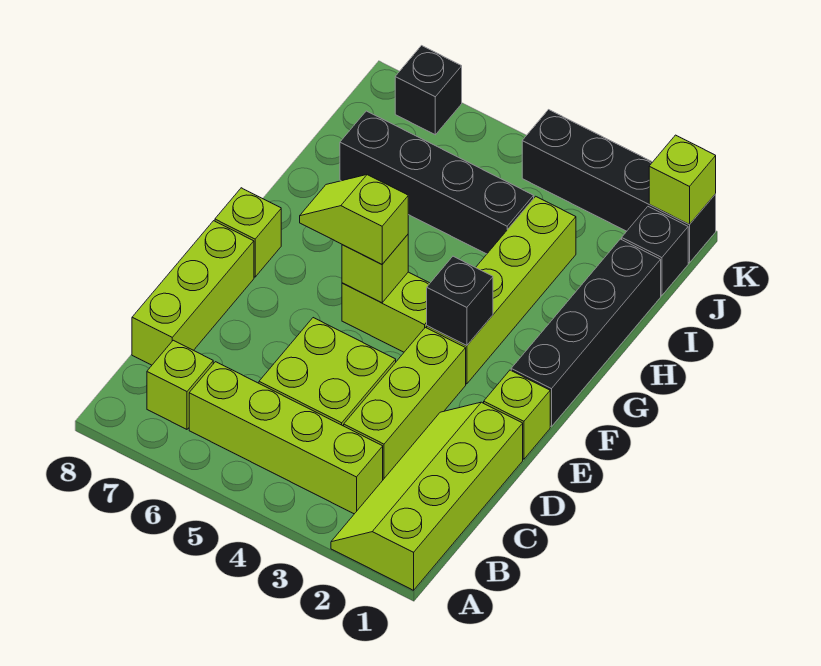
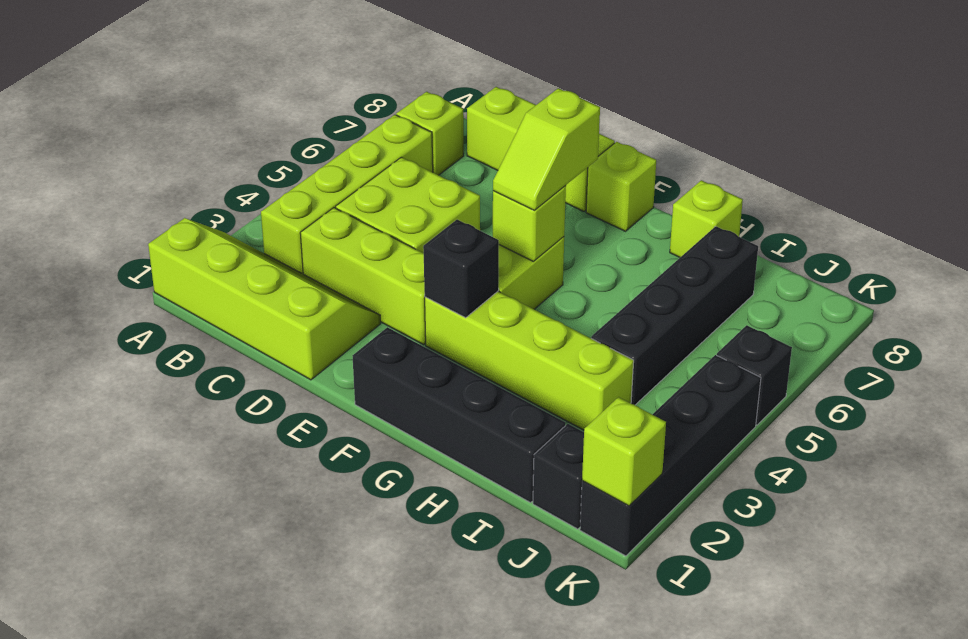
lime brick E1 level 1 -> lime brick H8 level 1
lime slope F5:F6 level 3 top 5 -> lime slope F5:F6 level 3 top 6
black brick K7 level 1 -> black brick K5 level 1

